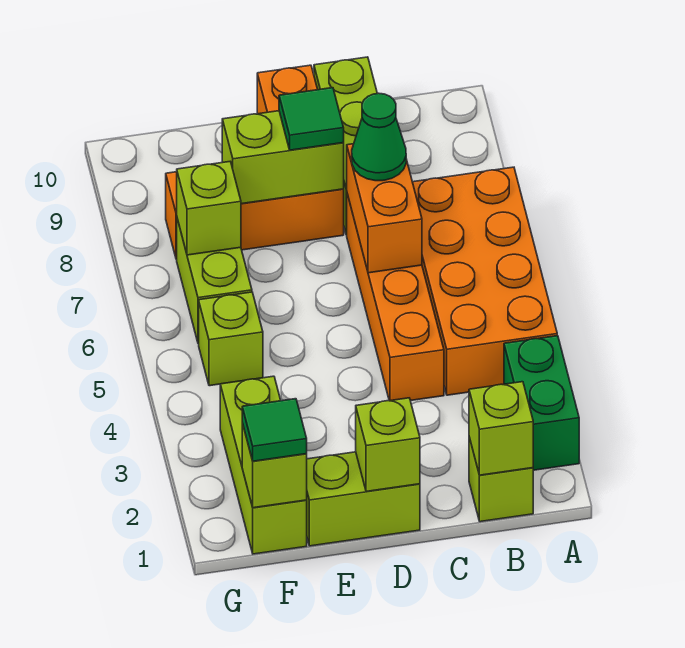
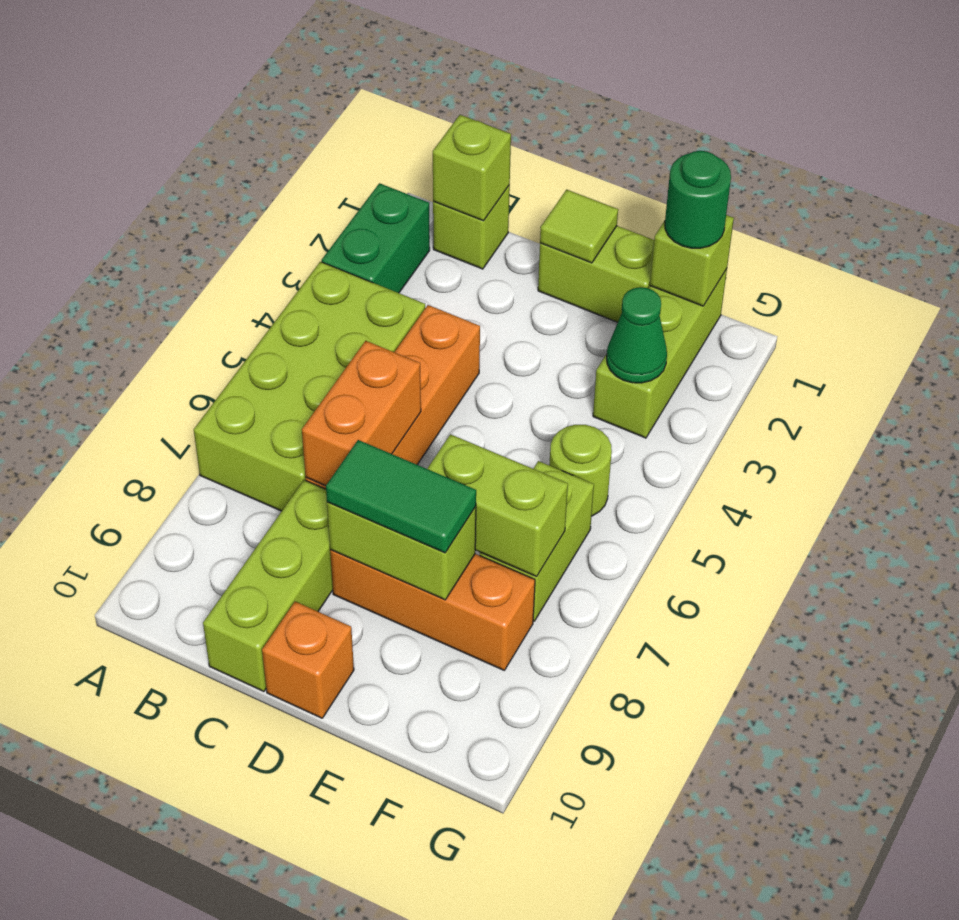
orange brick A4:B7 level 1 -> lime brick A4:B7 level 1
green cone C7 level 3 -> green cone F3 level 2
lime brick D1 level 2 -> lime tile D1 level 2
green tile D8 level 3 -> green tile D8:E8 level 3
green tile F1 level 3 -> green round brick F1 level 3
lime brick F5 level 1 -> lime round brick F5 level 1
lime brick F7 level 2 -> lime brick E7:F7 level 2

